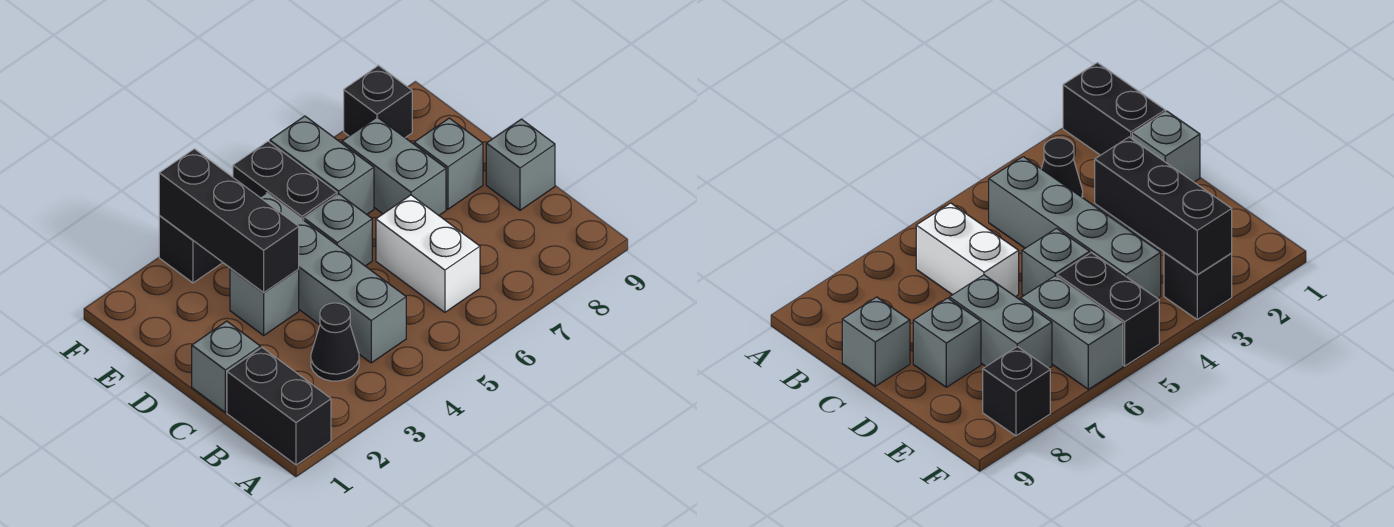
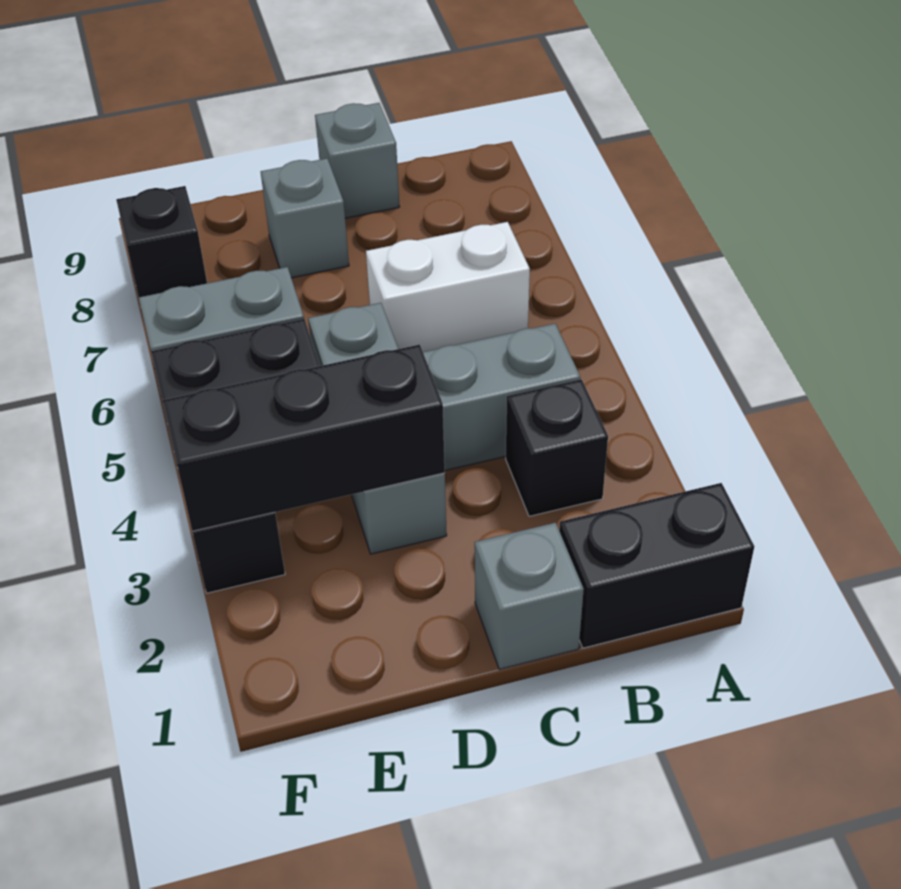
black cone B3 level 1 -> black brick B3 level 1
grey brick D7:E7 level 1 -> none

